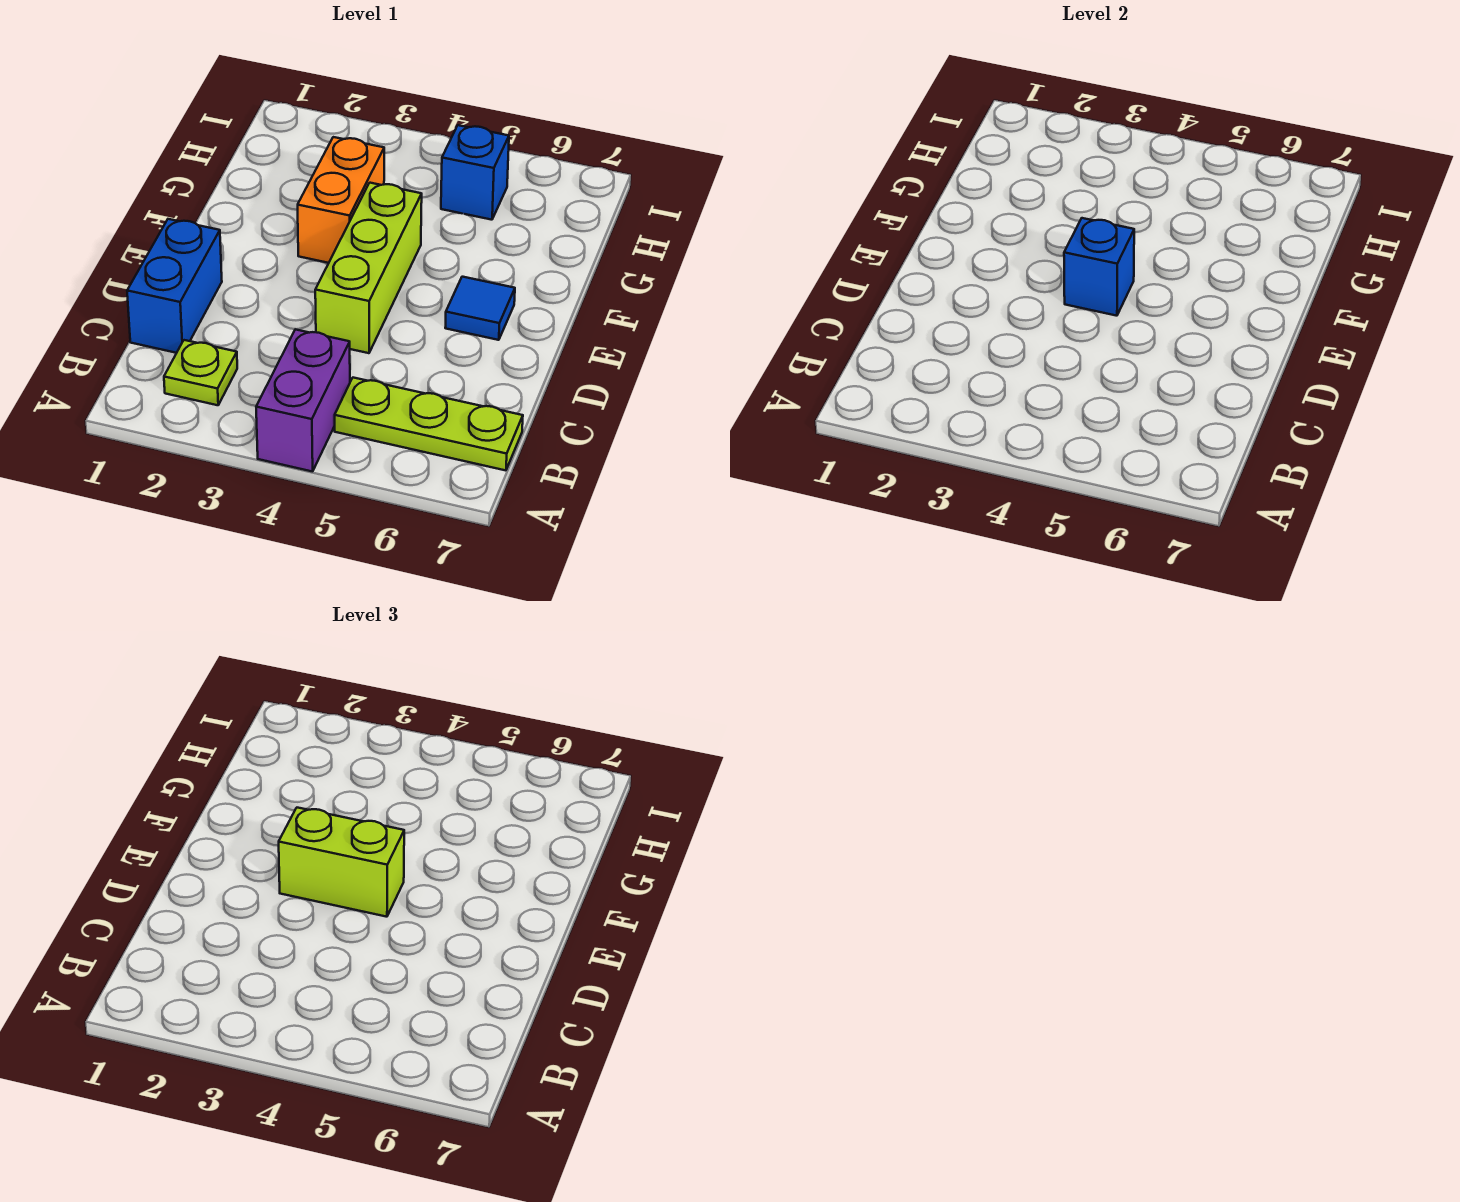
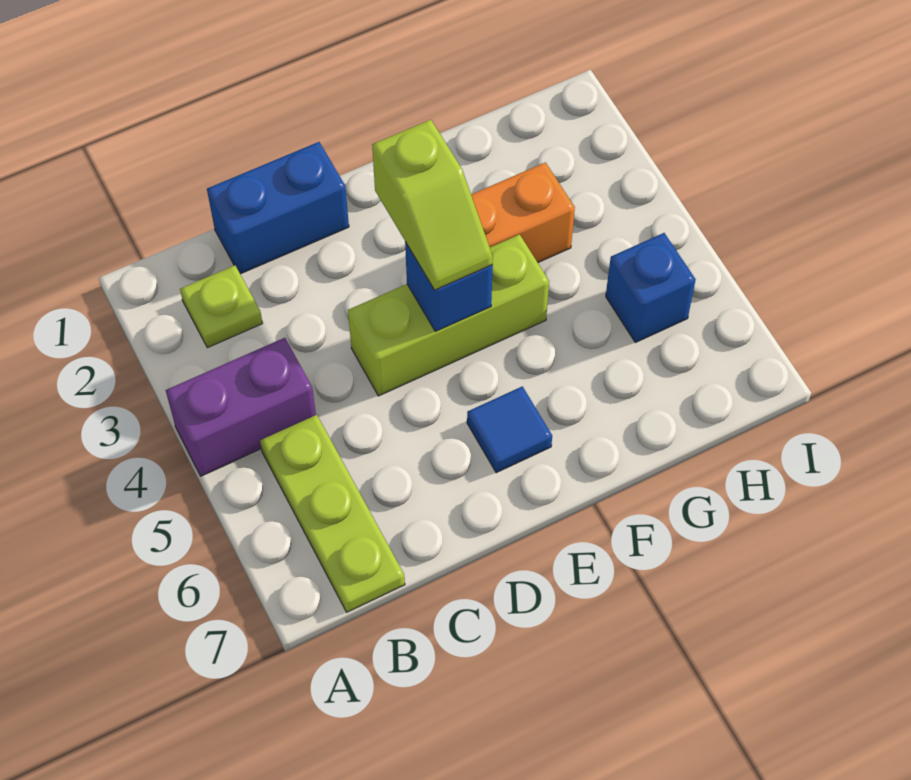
lime brick E3:E4 level 3 -> lime slope E3:E4 level 3 top 3

